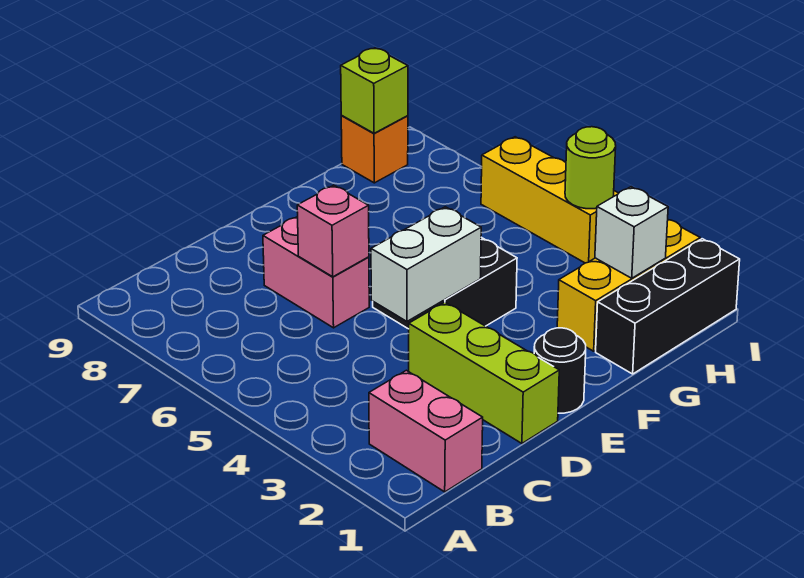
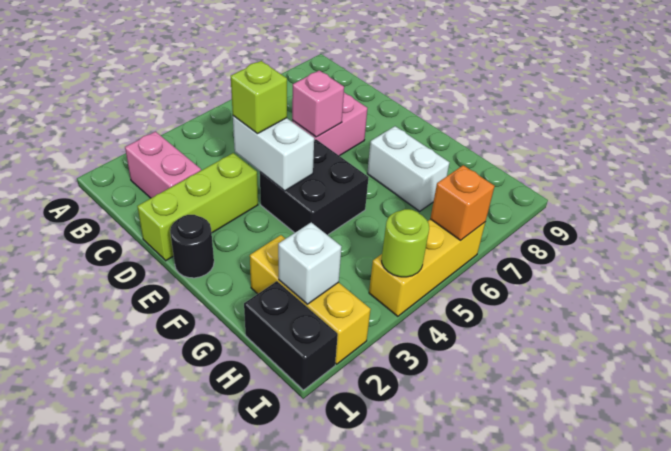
pink brick B1:B2 level 1 -> pink brick B2:C2 level 1
none -> white brick F7:G7 level 1
black brick G1:I1 level 1 -> black brick H1:I1 level 1
orange brick H9 level 1 -> orange brick I6 level 2
lime brick H9 level 2 -> lime brick D4 level 3

